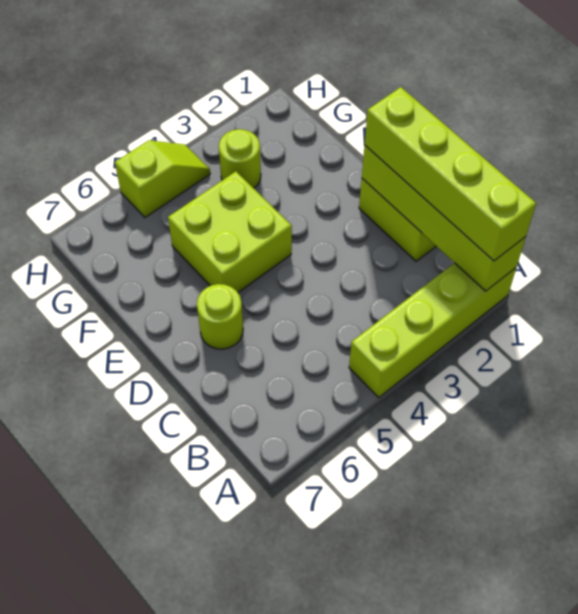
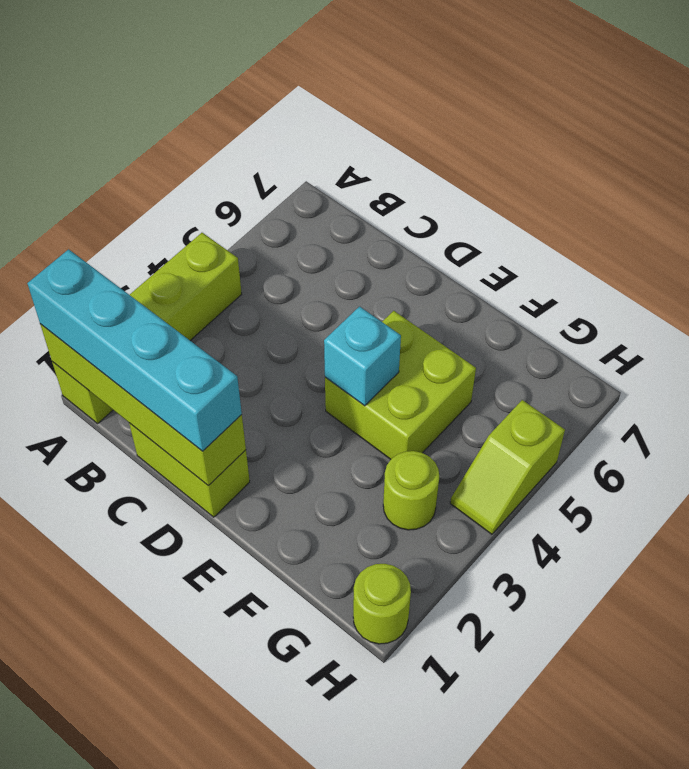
lime brick A1:D1 level 3 -> cyan brick A1:D1 level 3
lime round brick D6 level 1 -> lime round brick H1 level 1
none -> cyan brick E4 level 2

